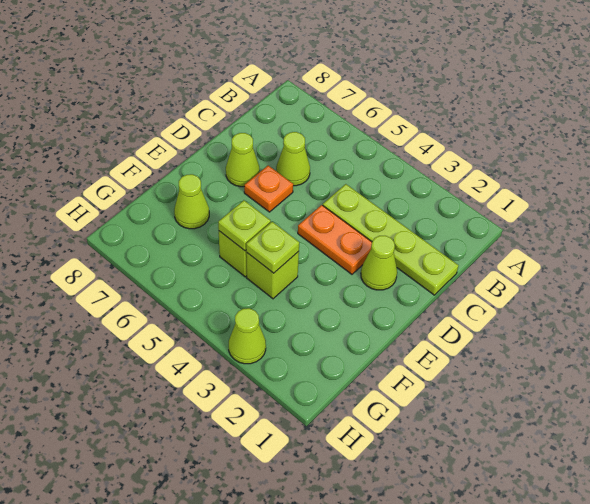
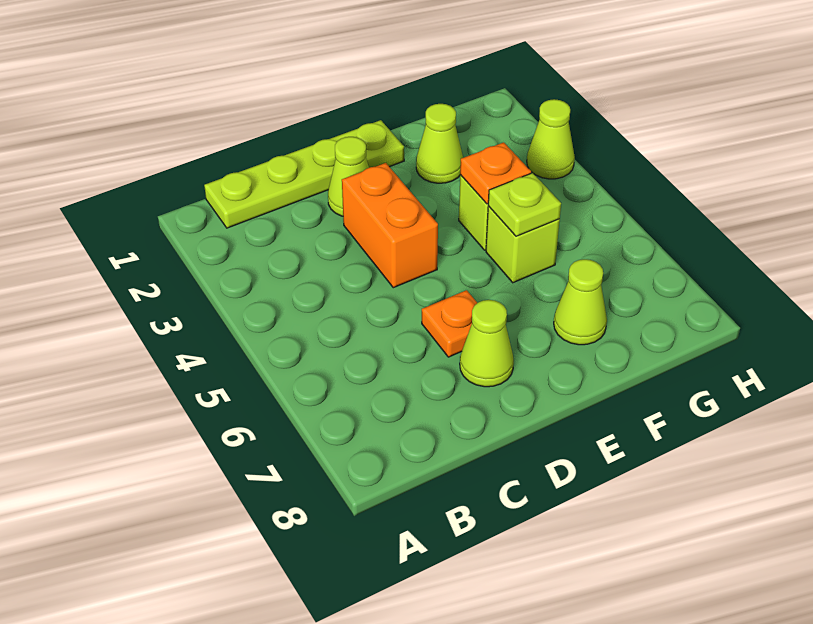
lime plate C1:C4 level 1 -> lime plate B1:E1 level 1
lime cone C6 level 1 -> lime cone F2 level 1
orange plate D3:D4 level 1 -> orange brick D3:D4 level 1
lime plate F4 level 2 -> orange plate F4 level 2

